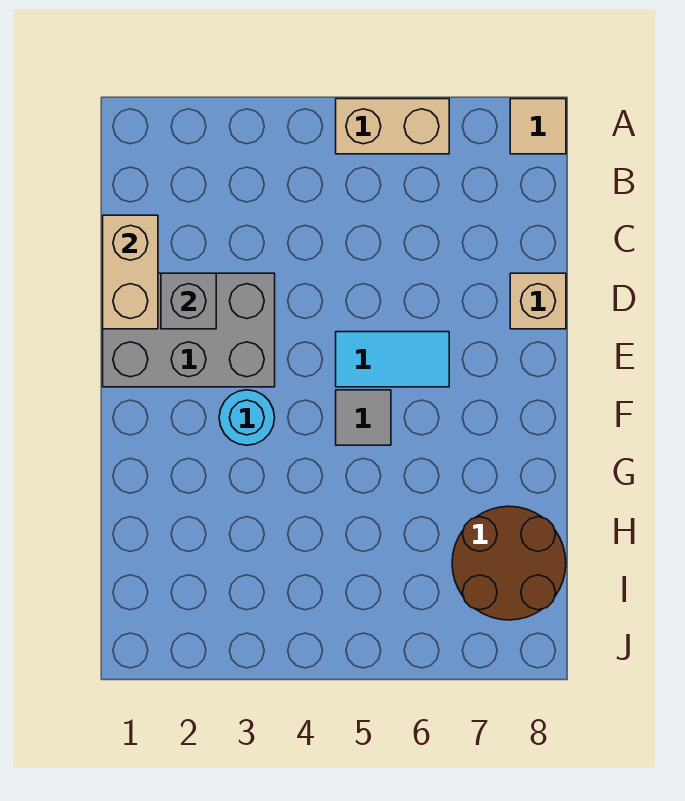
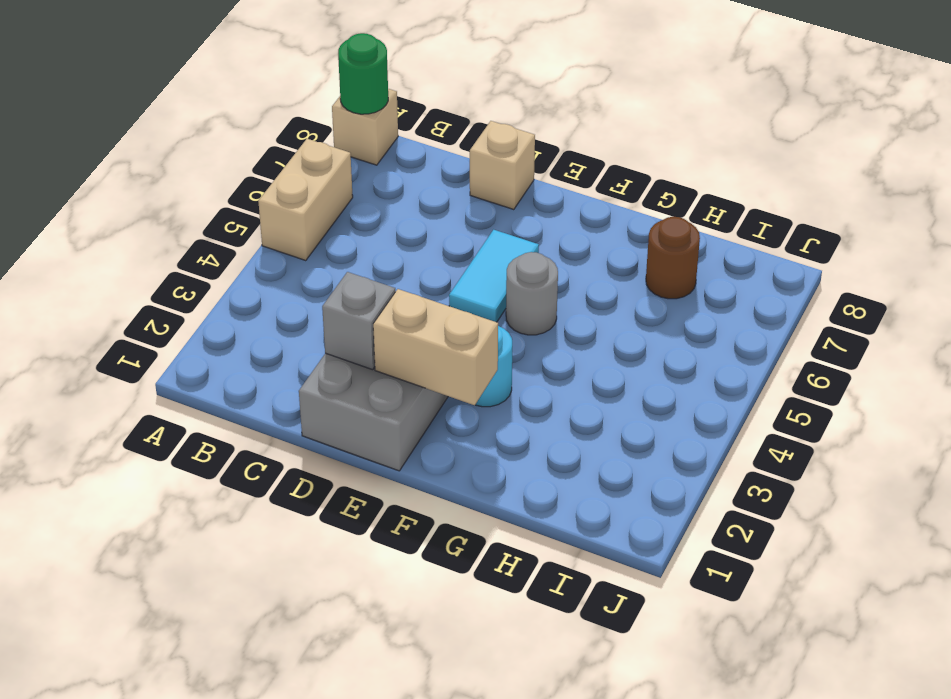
tan tile A8 level 1 -> tan brick A8 level 1
none -> green round brick A8 level 2
tan brick C1:D1 level 2 -> tan brick E2:F2 level 2
grey tile F5 level 1 -> grey round brick F5 level 1
brown round brick H7:I8 level 1 -> brown round brick H7 level 1

